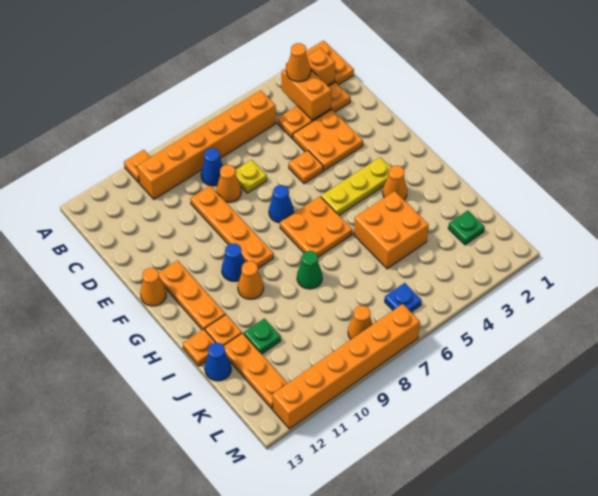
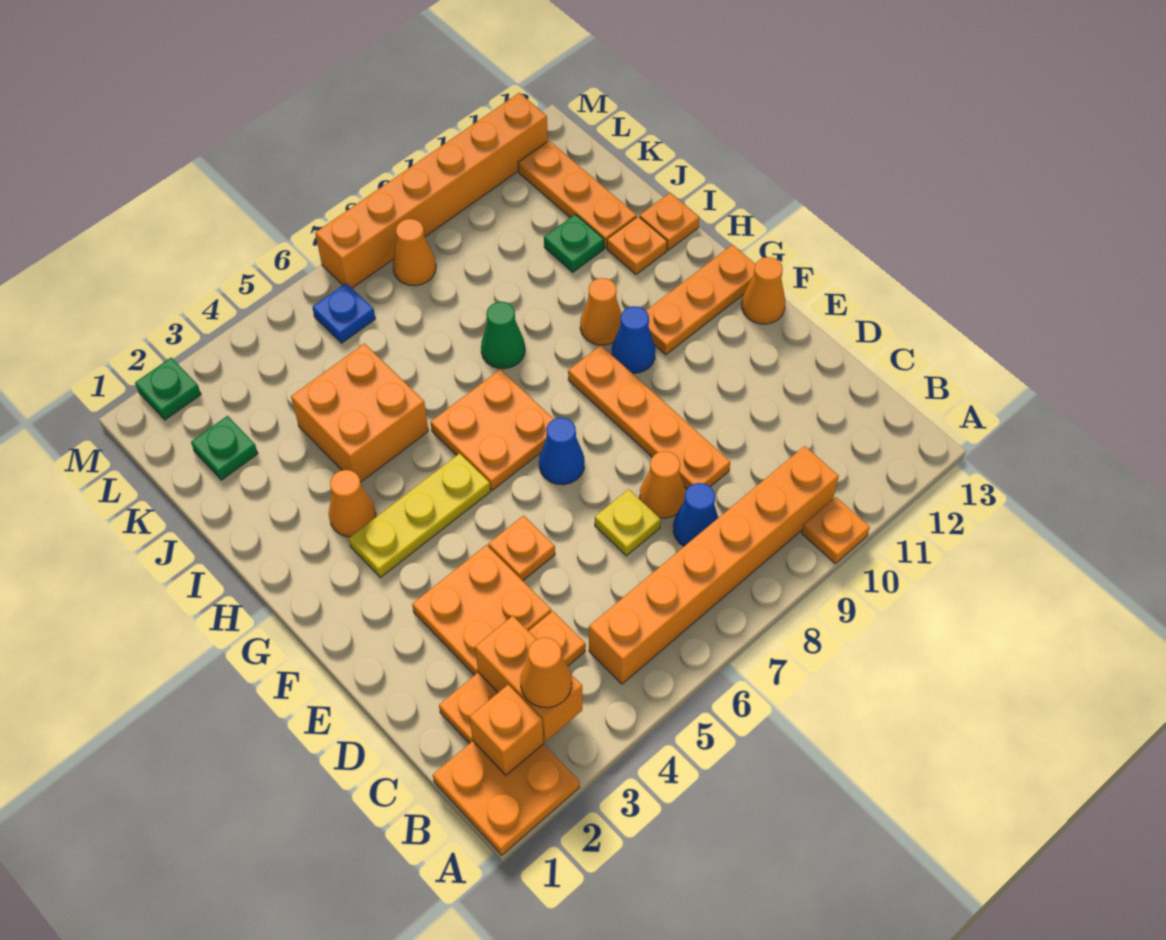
orange plate F12:H12 level 1 -> orange plate G11:G13 level 1
blue cone J13 level 1 -> none
none -> green plate M2 level 1

